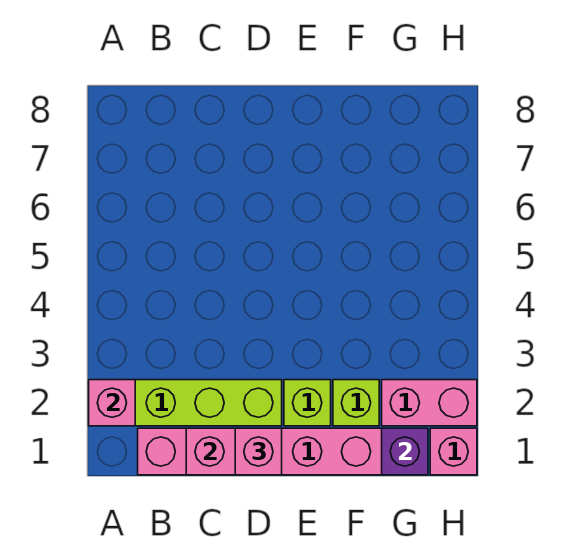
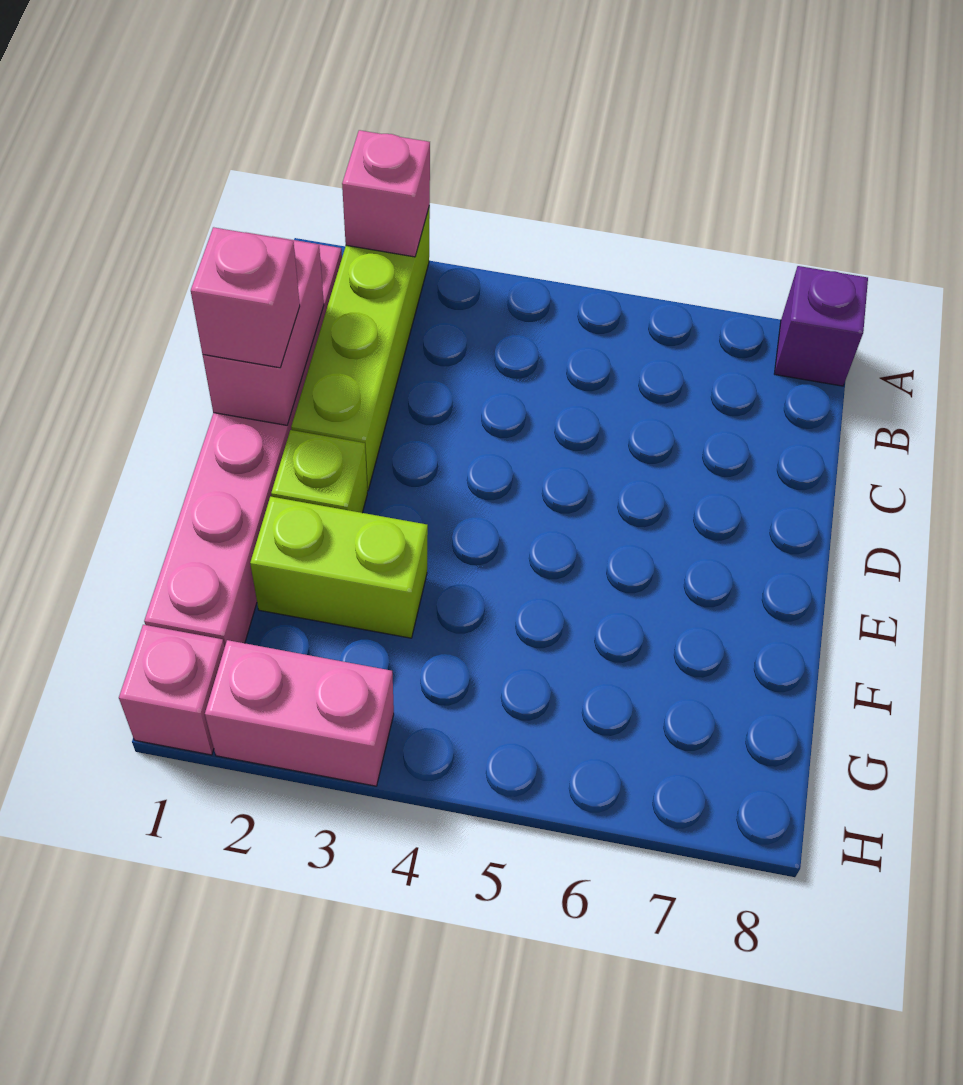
lime brick F2 level 1 -> lime brick F2:F3 level 1
purple brick G1 level 2 -> purple brick A8 level 1
pink brick G2:H2 level 1 -> pink brick H2:H3 level 1

